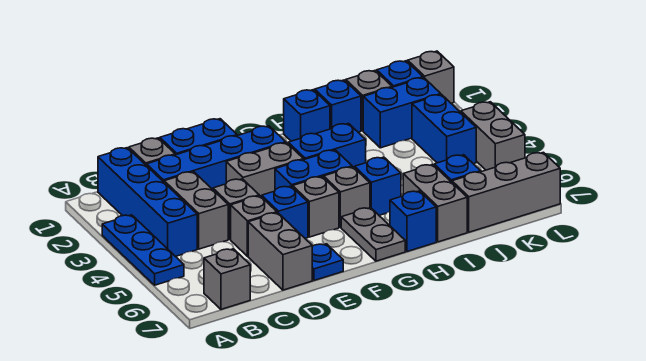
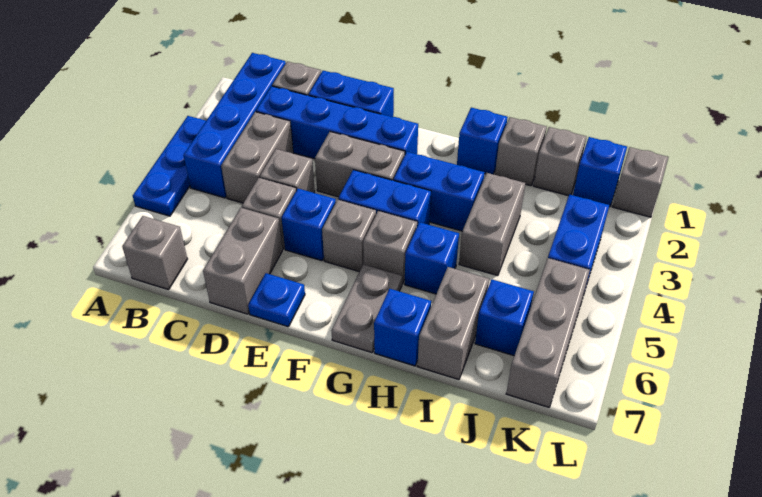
blue brick I1 level 1 -> grey brick I1 level 1
blue brick J2:K2 level 1 -> none
grey brick J7:L7 level 1 -> grey brick K5:K7 level 1
grey brick L4:L5 level 1 -> grey brick I3:I4 level 1

